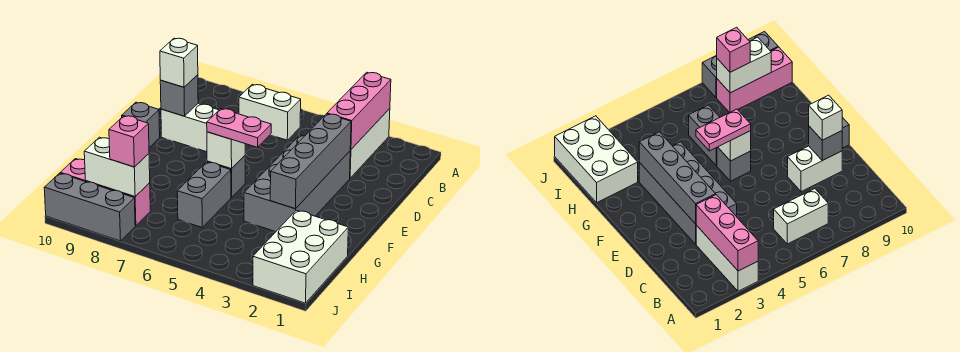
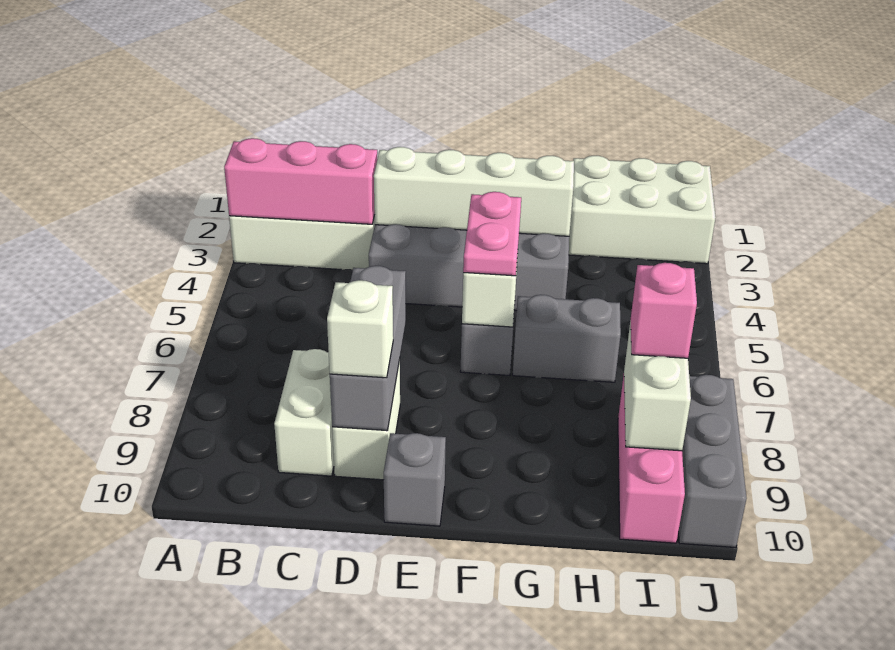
white brick B6:B7 level 1 -> white brick C8:C9 level 1
grey brick D3:G3 level 2 -> white brick D3:G3 level 2
grey brick D9 level 2 -> grey brick D7:D9 level 2

